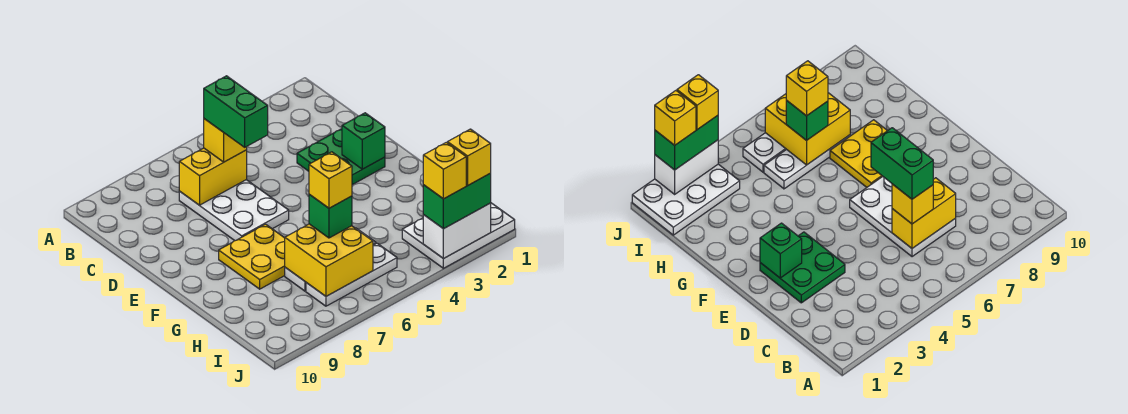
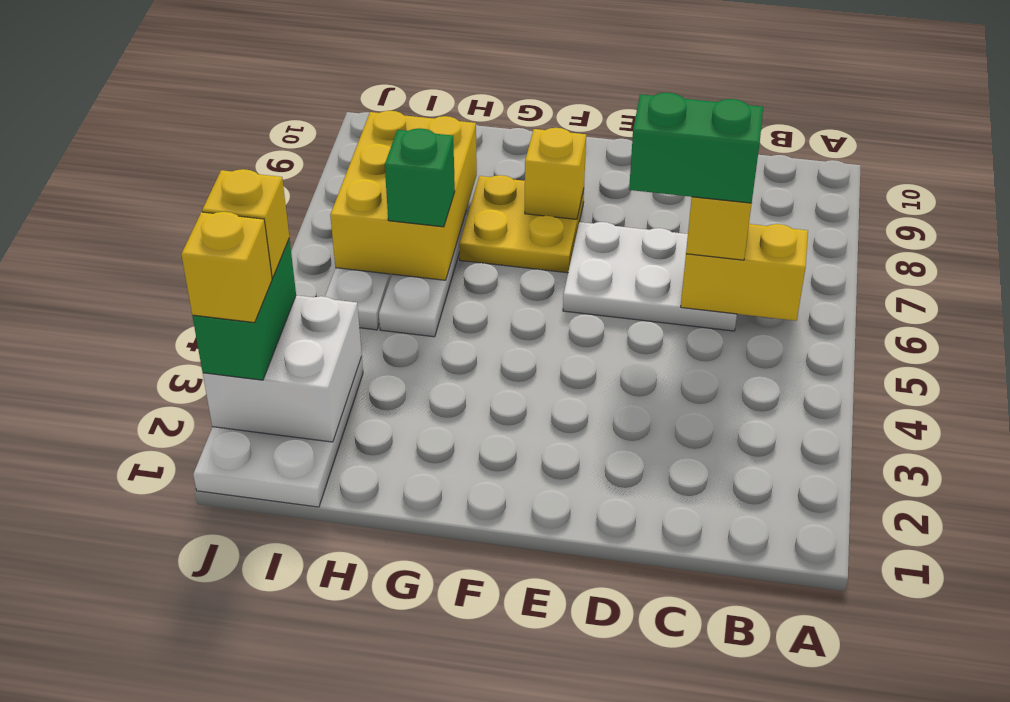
yellow brick C6:C7 level 2 -> yellow brick B6:C6 level 2
green plate D2:E3 level 1 -> none
green brick E2 level 2 -> none
yellow brick H6:I7 level 2 -> yellow brick H6:I8 level 2
yellow brick H6 level 4 -> yellow brick F8 level 2
white brick J2:J3 level 2 -> white brick I2:J3 level 2

